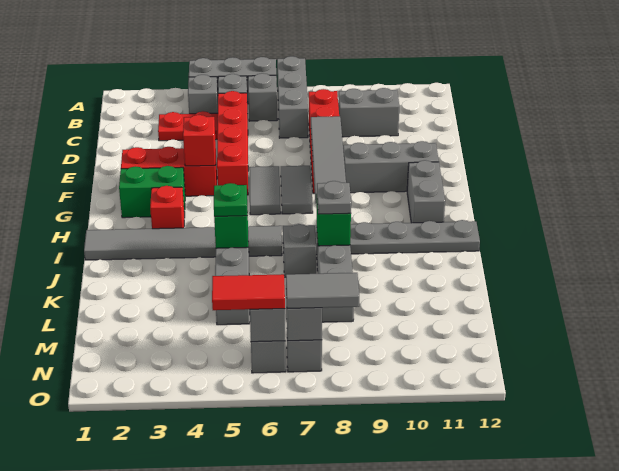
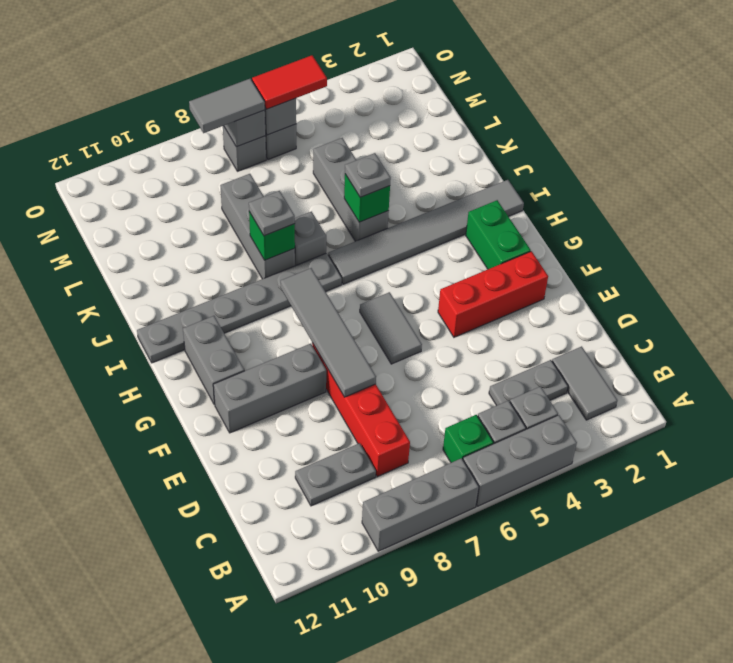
grey brick A7:C7 level 1 -> grey brick A7:A9 level 1
grey brick B6 level 1 -> green brick B6 level 1
red plate C3:C4 level 1 -> grey plate C3:C4 level 1
red brick C5:F5 level 1 -> none
grey brick C9:C10 level 1 -> grey plate C9:C10 level 1
red brick F4 level 2 -> none
grey tile F7:G7 level 1 -> grey tile B2:C2 level 1
green brick G2:G3 level 1 -> green brick G2:H2 level 1
red brick H3 level 1 -> none
green plate J5 level 3 -> grey plate J5 level 3

